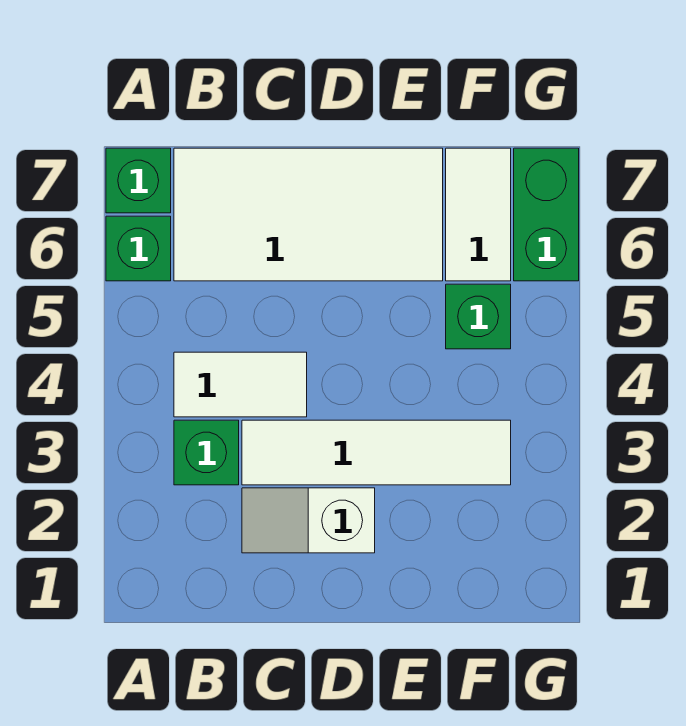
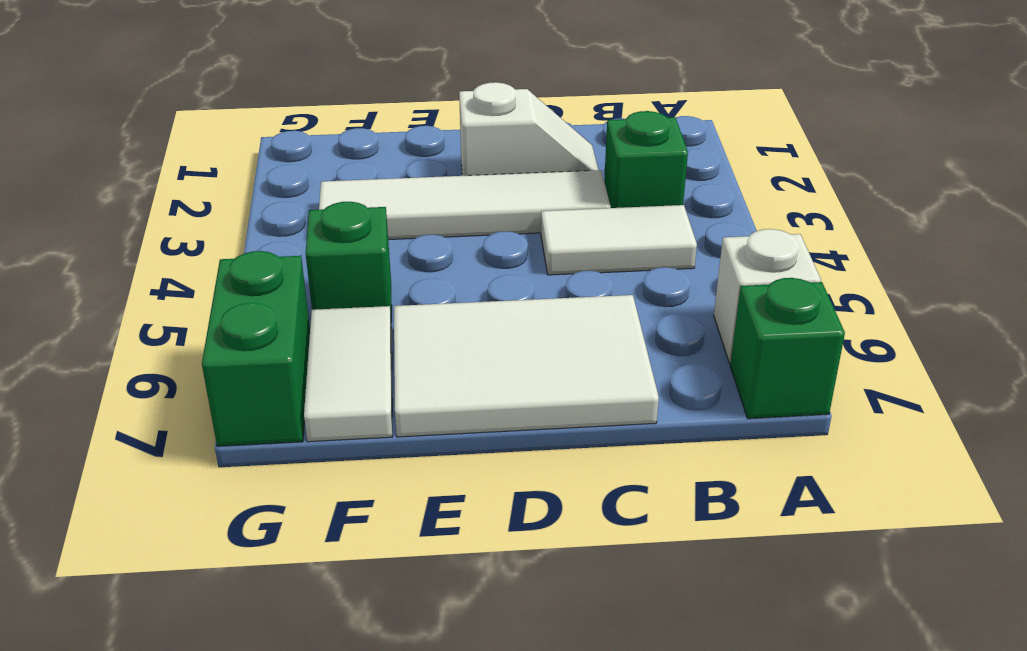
green brick A6 level 1 -> white brick A6 level 1
white tile B6:E7 level 1 -> white tile C6:E7 level 1

